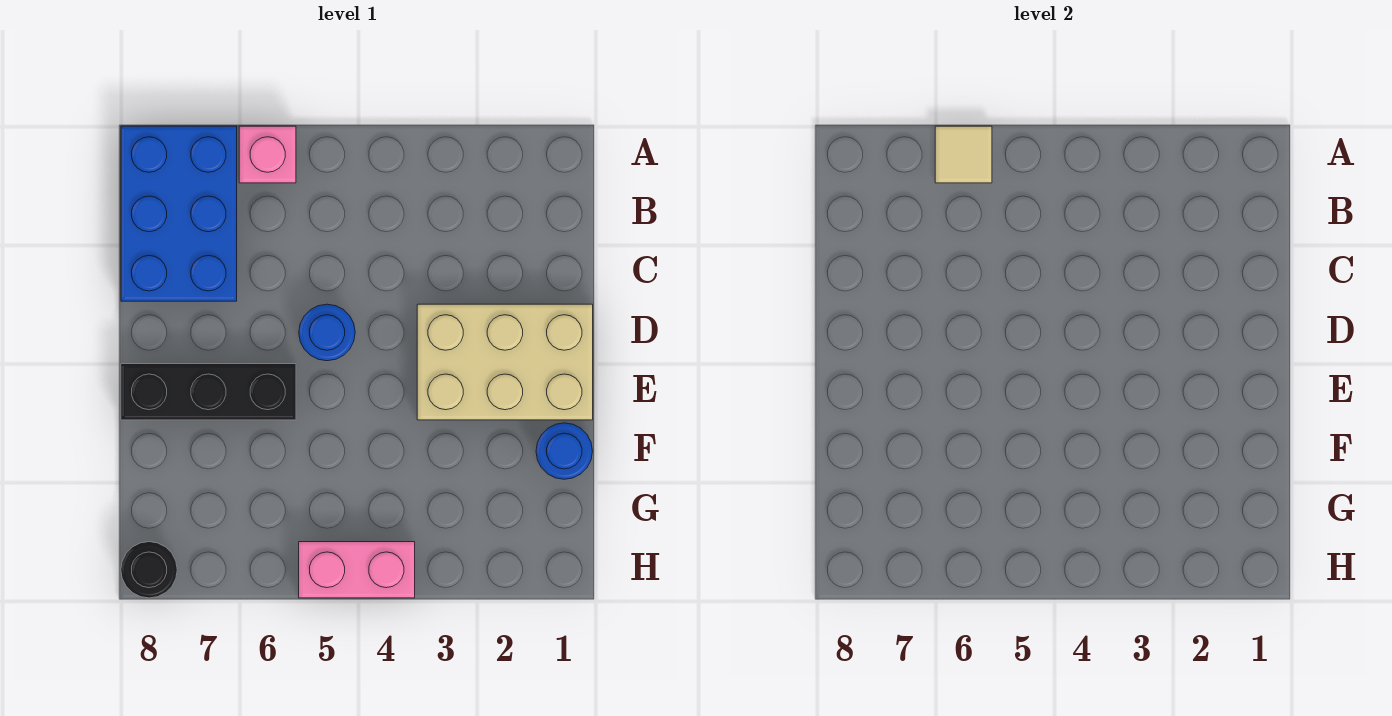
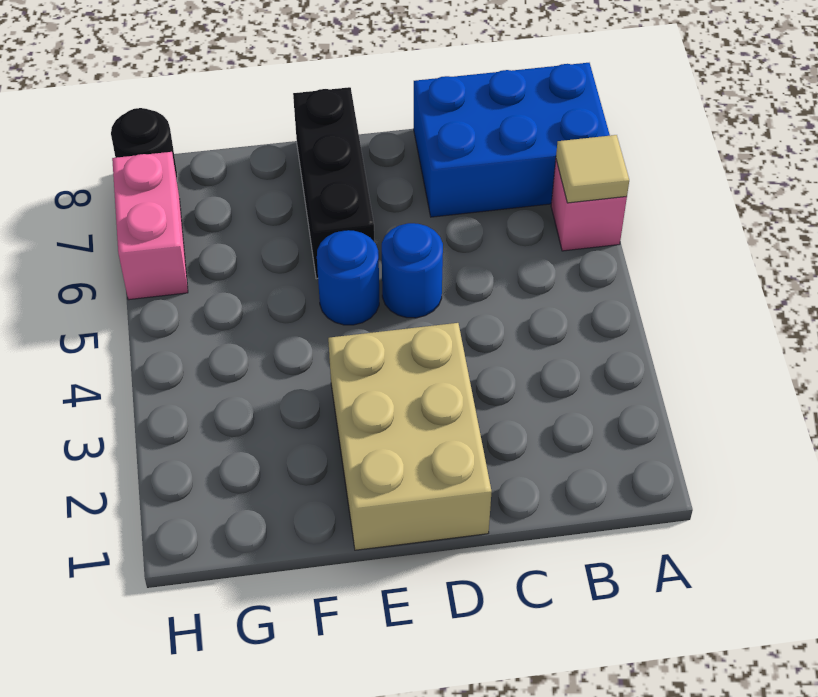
blue round brick F1 level 1 -> blue round brick E5 level 1
pink brick H4:H5 level 1 -> pink brick H6:H7 level 1

